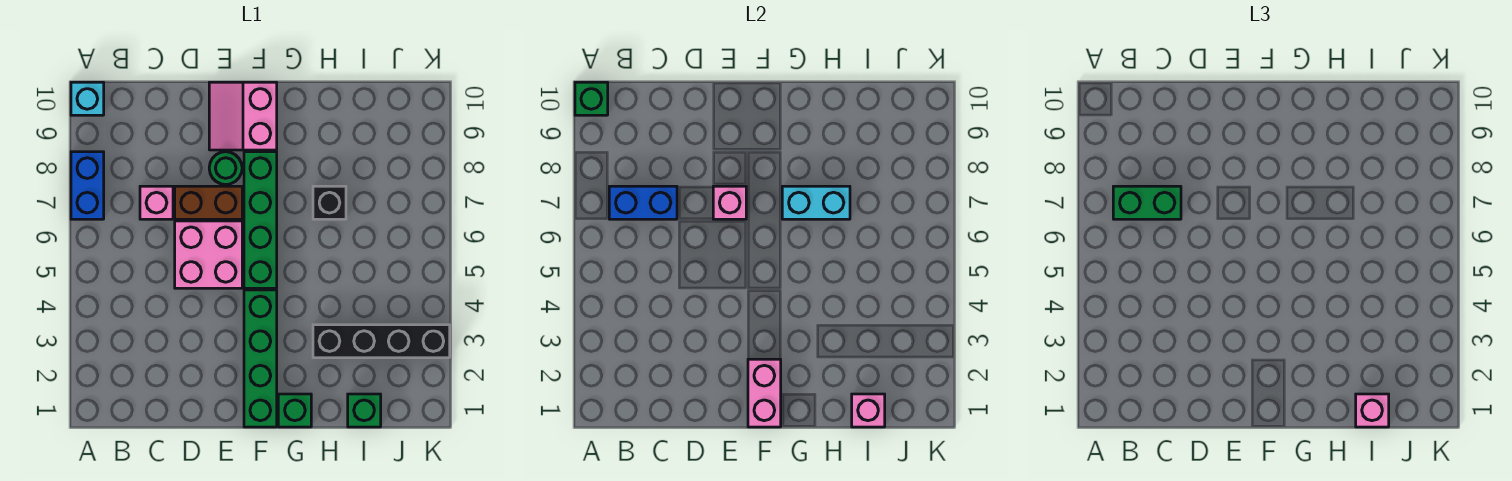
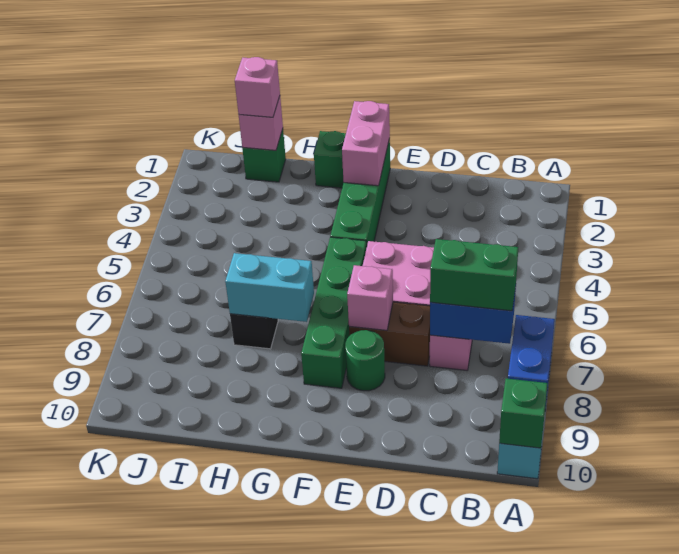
pink slope E9:F10 level 1 top F -> none
black brick H3:K3 level 1 -> none

